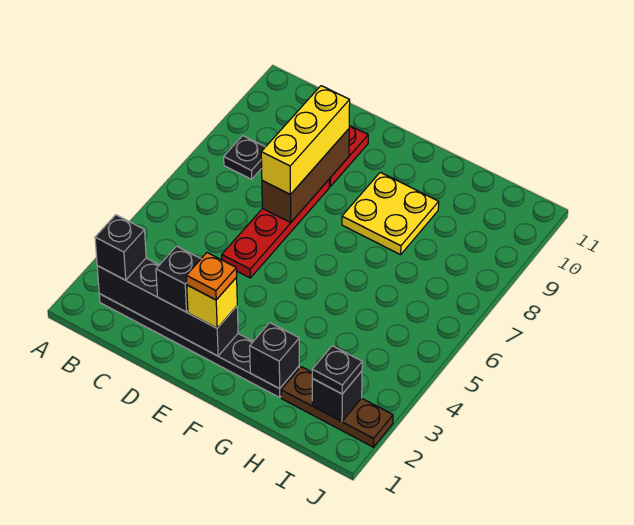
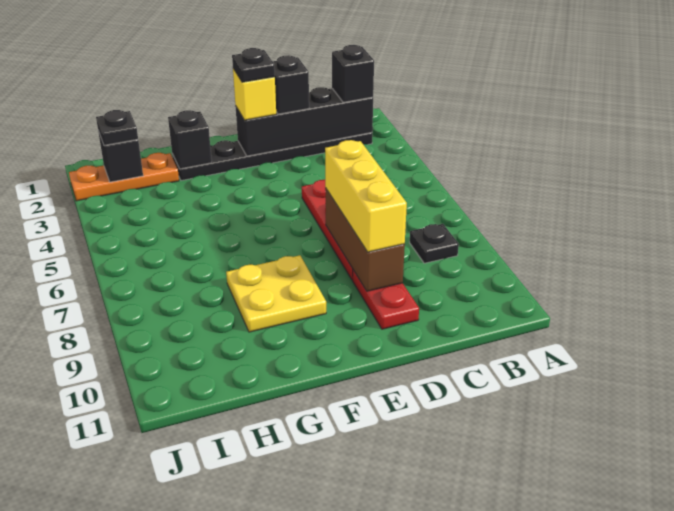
orange plate E2 level 4 -> black plate E2 level 4
brown plate H2:J2 level 1 -> orange plate H2:J2 level 1

